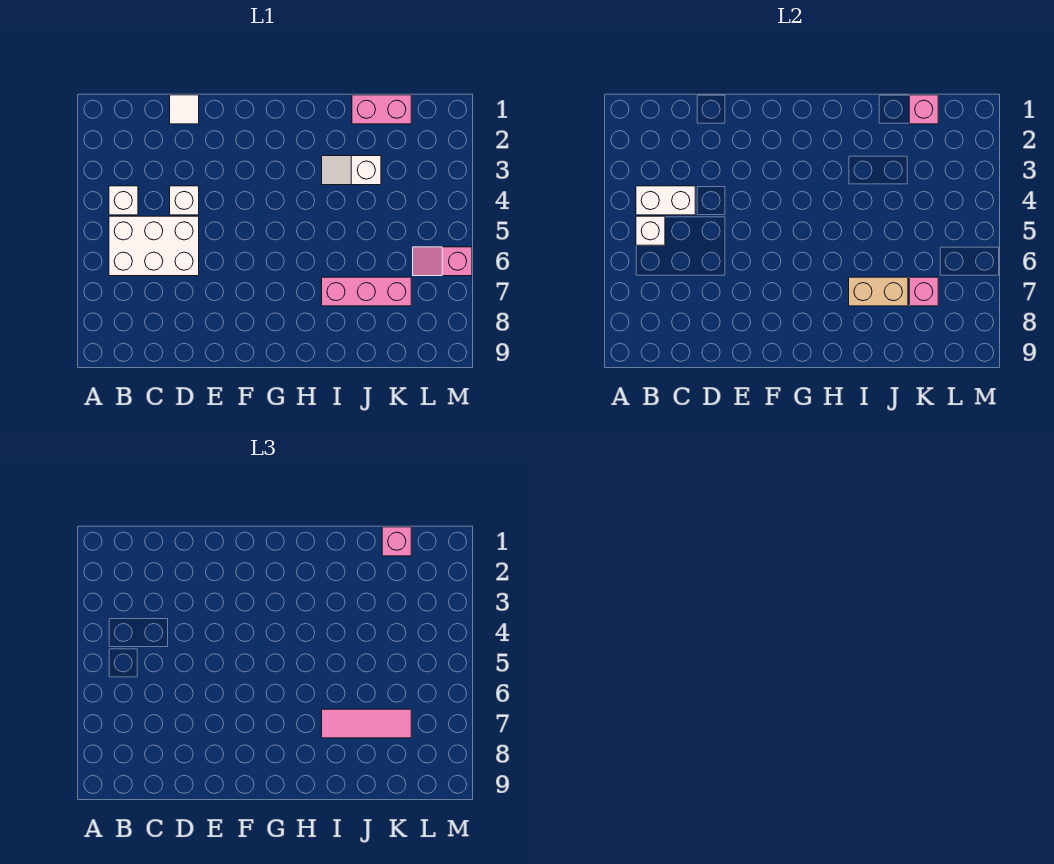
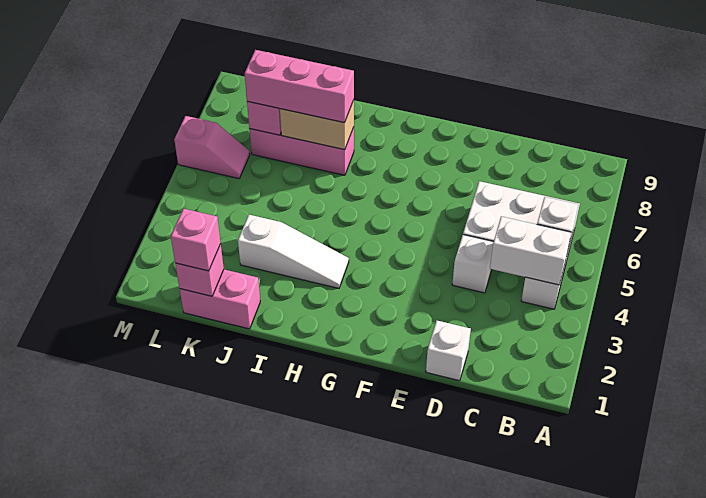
white tile D1 level 1 -> white brick D1 level 1
white slope I3:J3 level 1 top J -> white slope H3:J3 level 1 top J
pink tile I7:K7 level 3 -> pink brick I7:K7 level 3

